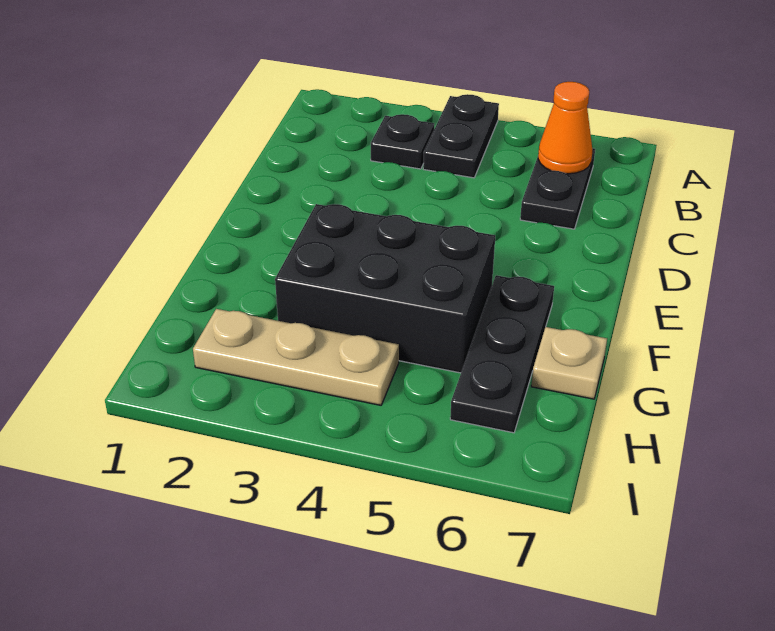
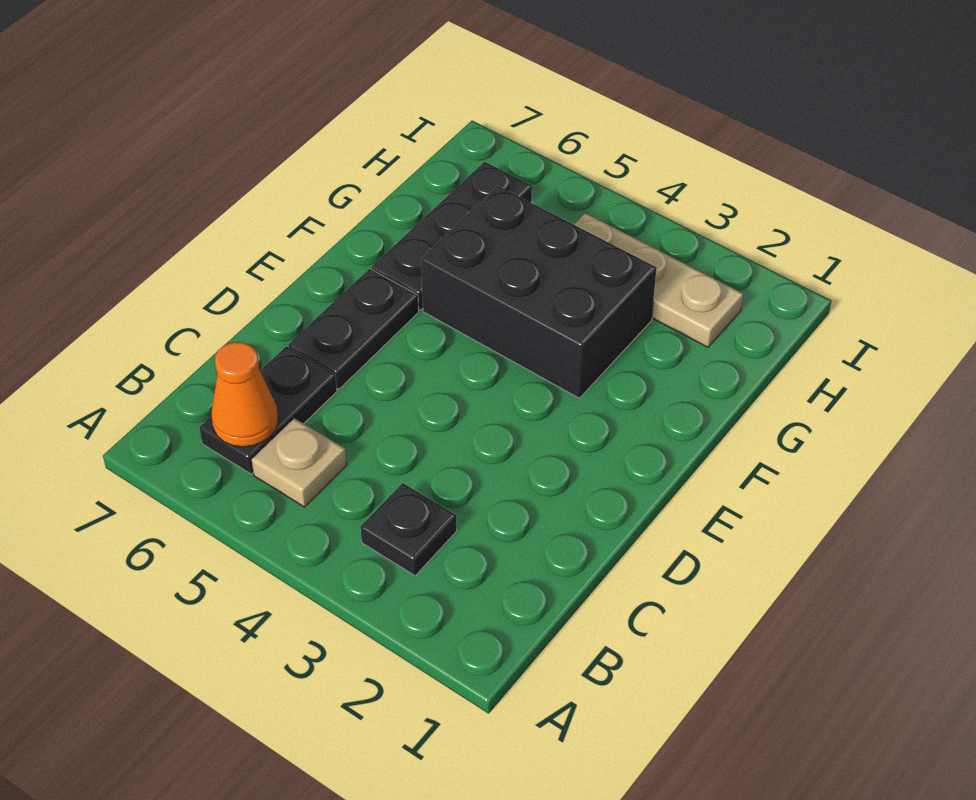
black plate A4:B4 level 1 -> black plate D6:E6 level 1
tan plate G7 level 1 -> tan plate B5 level 1

